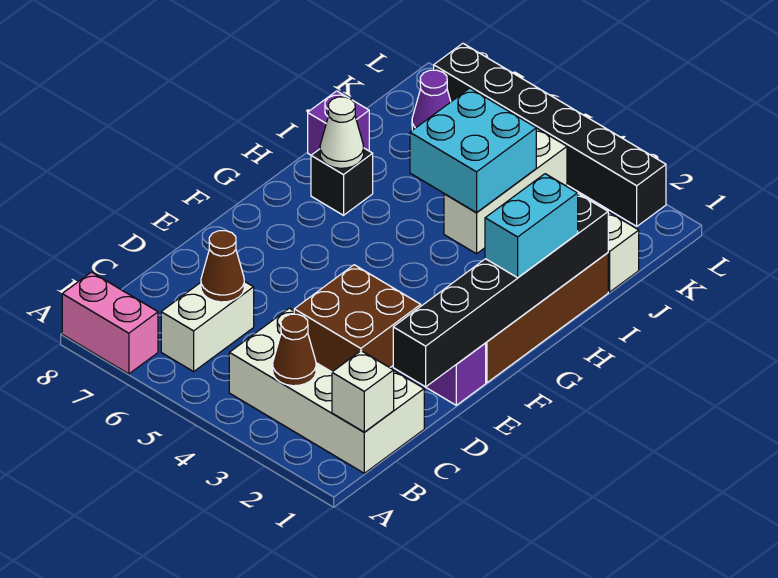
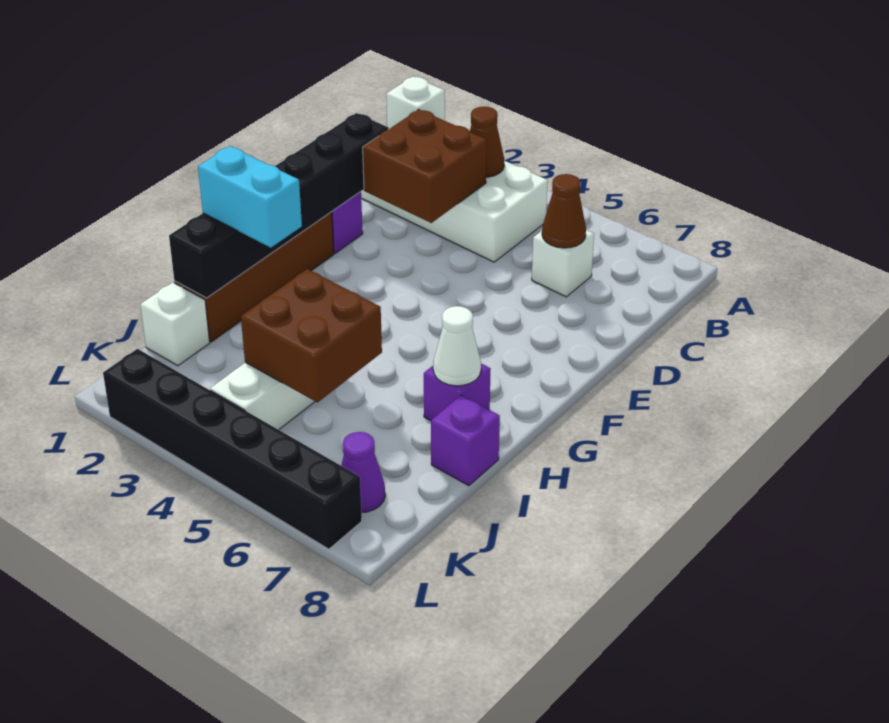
pink brick A7:A8 level 1 -> none
white brick B6:C6 level 1 -> white brick C6 level 1
cyan brick G1:H1 level 3 -> cyan brick H1:H2 level 3
black brick H7 level 1 -> purple brick H7 level 1
cyan brick I4:J5 level 2 -> brown brick I4:J5 level 2

